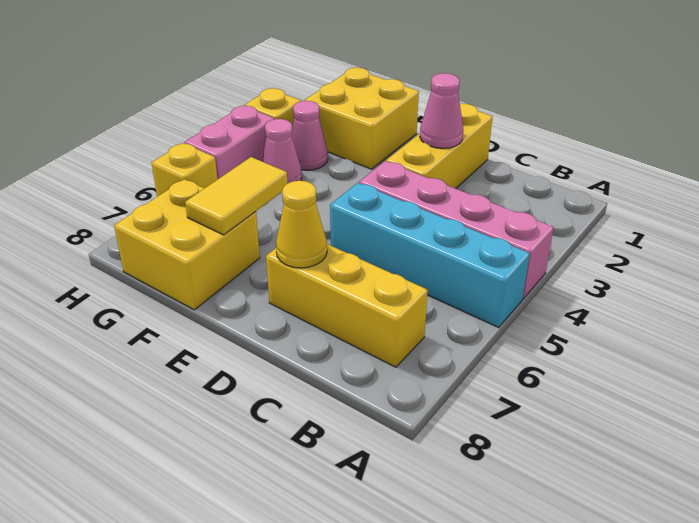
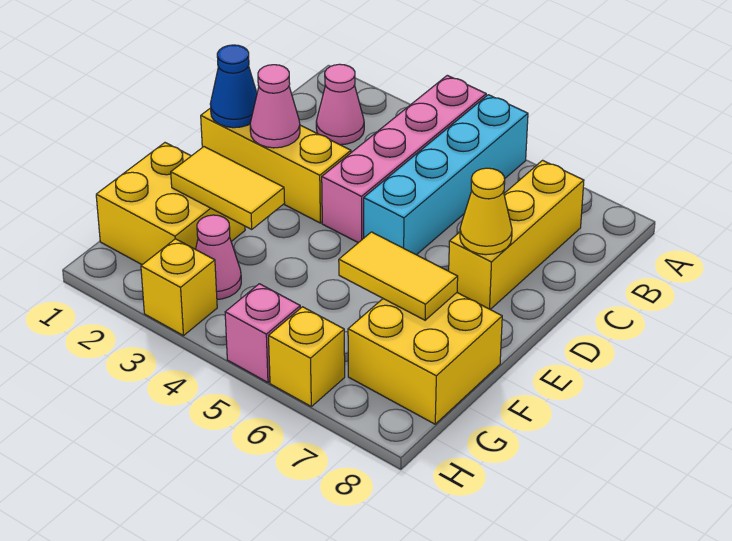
none -> blue cone D1 level 2
none -> yellow tile F2:F3 level 2
pink cone G4 level 1 -> pink cone B2 level 1
pink brick H4:H5 level 1 -> pink brick H5 level 1

